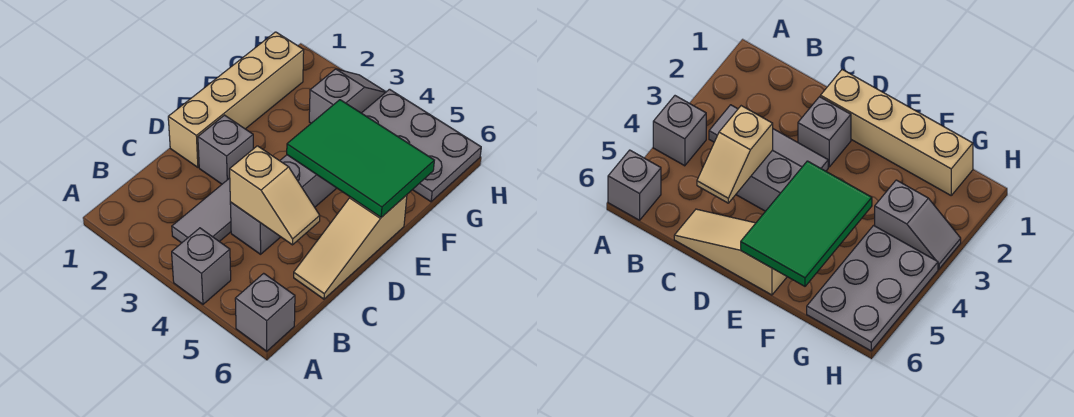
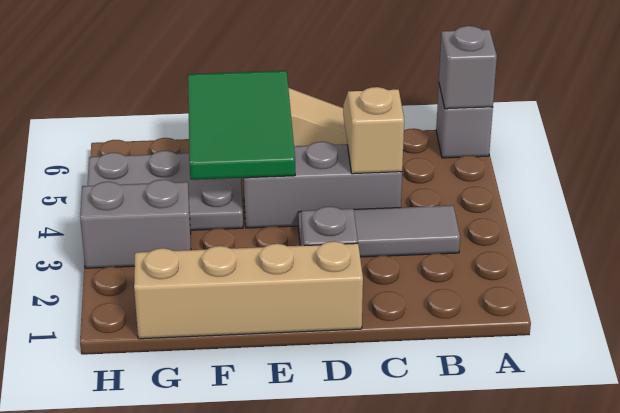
grey brick A4 level 1 -> grey brick A6 level 2
grey slope G3:H3 level 1 top G -> grey brick G3:H3 level 1
grey plate G4:H6 level 1 -> grey plate F4:H5 level 1

